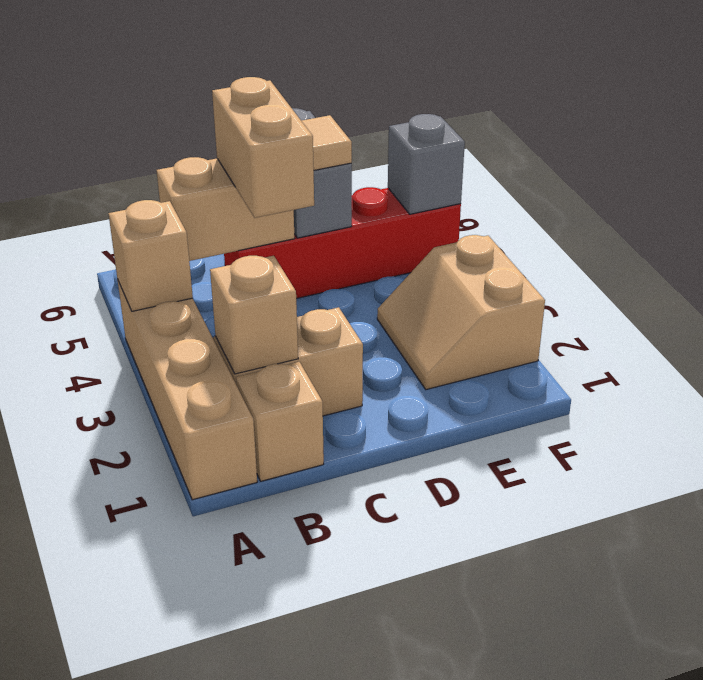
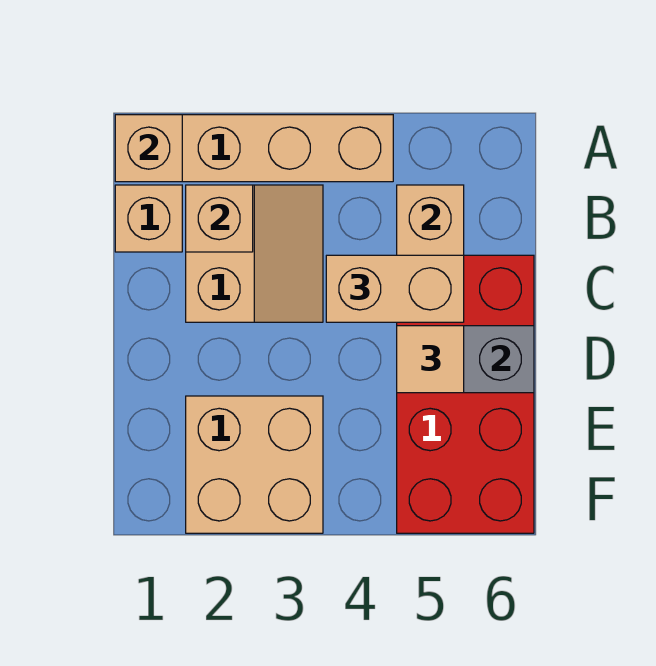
tan brick A4 level 2 -> tan brick A1 level 2
red brick C5:F5 level 1 -> red brick C5:F6 level 1
tan slope E2:F3 level 1 top F -> tan brick E2:F3 level 1
grey brick F5 level 2 -> none

